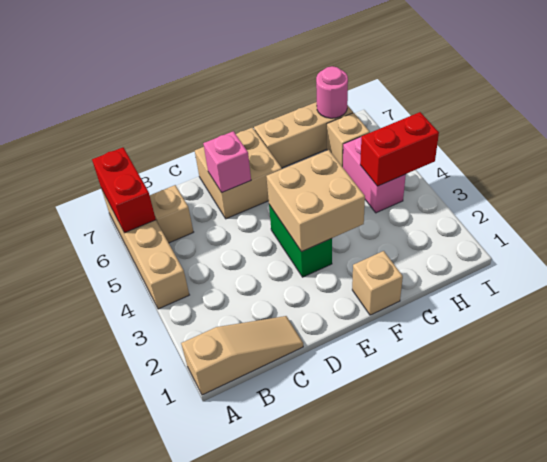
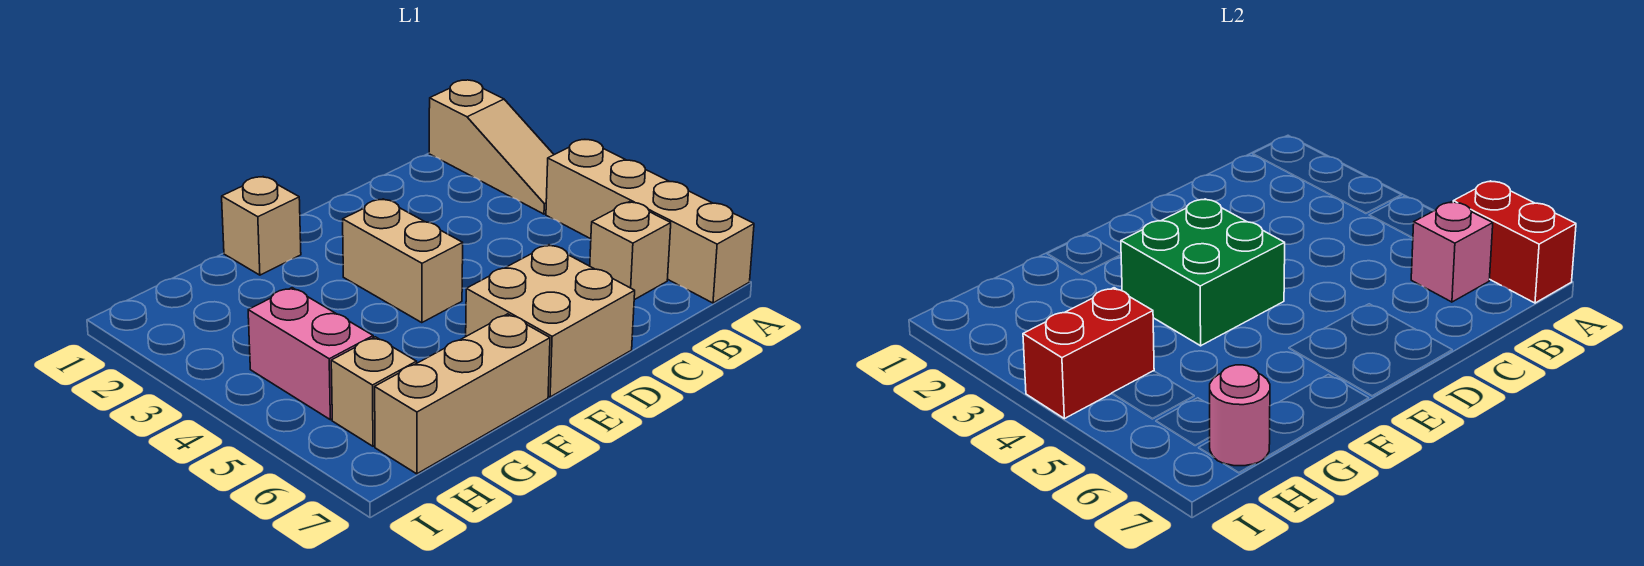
tan slope A1:C1 level 1 top A -> tan slope A1:A3 level 1 top 1
pink brick D6 level 2 -> pink brick B6 level 2
green brick E3:E4 level 1 -> tan brick E3:E4 level 1
tan brick E3:F4 level 2 -> green brick E3:F4 level 2

